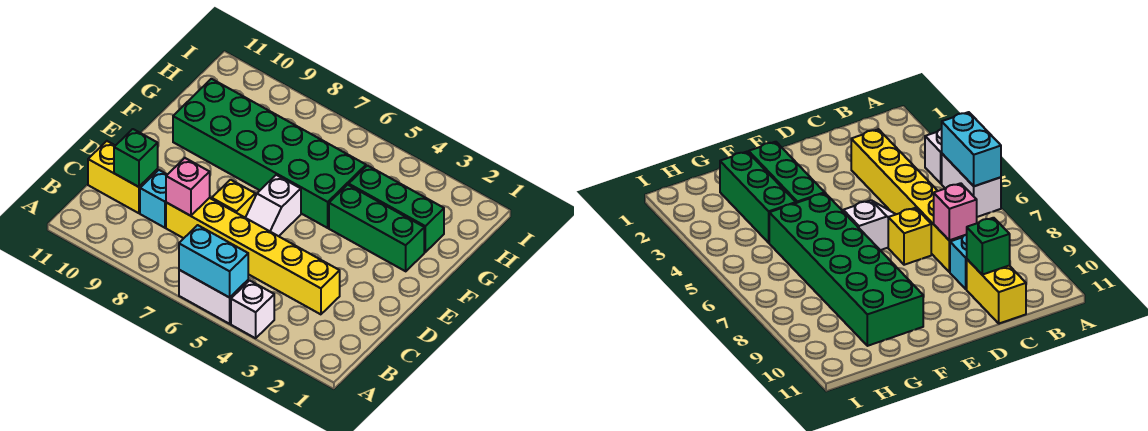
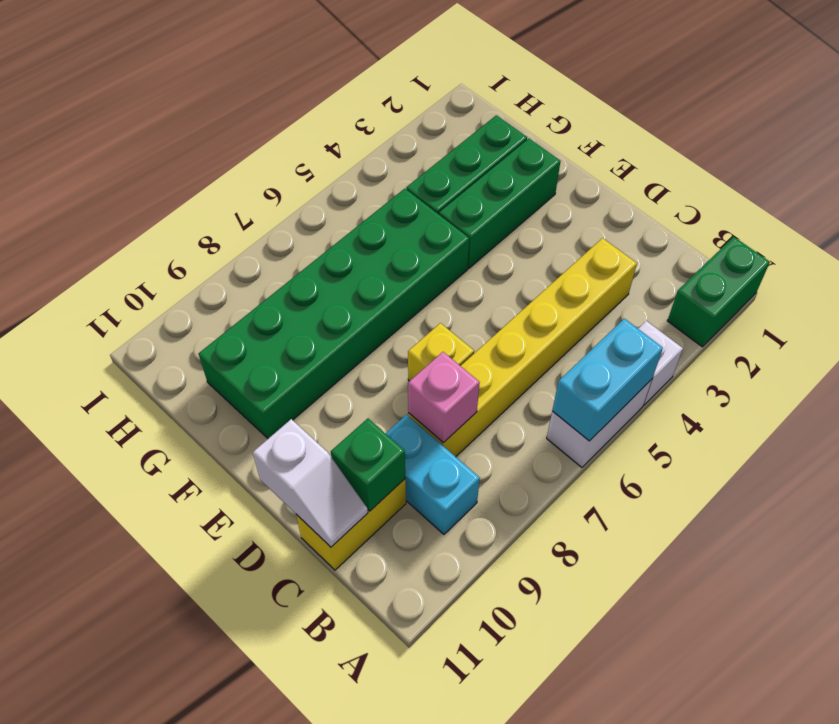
none -> green brick A1:A2 level 1
cyan brick C9 level 1 -> cyan brick B9:C9 level 1
white slope D6:E6 level 1 top E -> white slope C11:D11 level 2 top D

